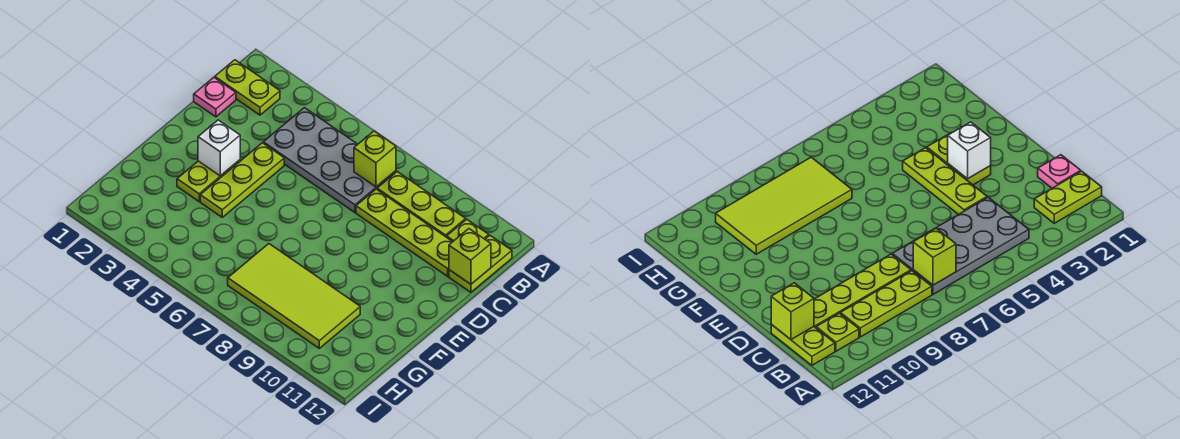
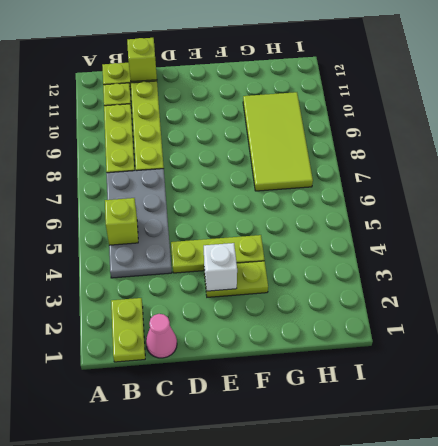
lime brick B7 level 2 -> lime brick B5 level 2
pink plate C1 level 1 -> pink cone C1 level 1

